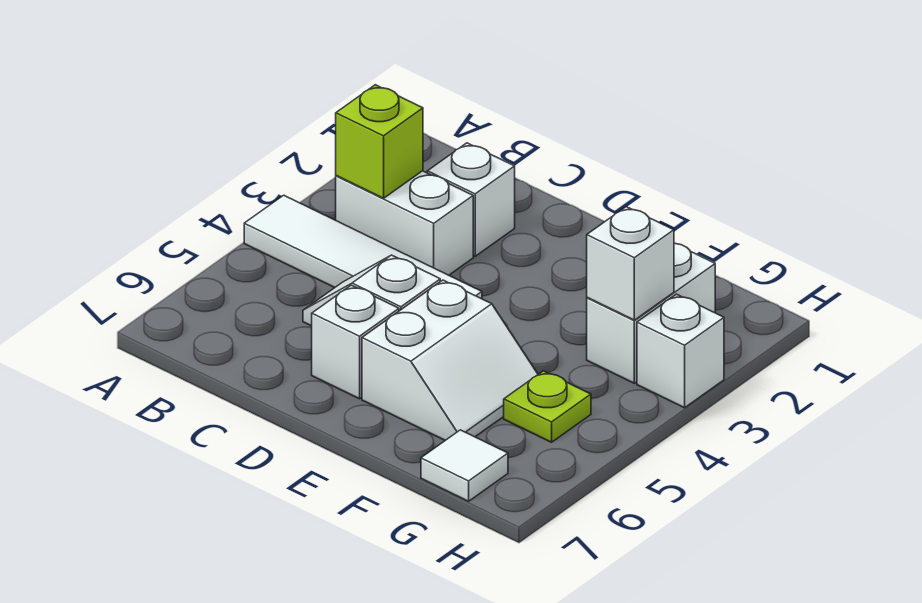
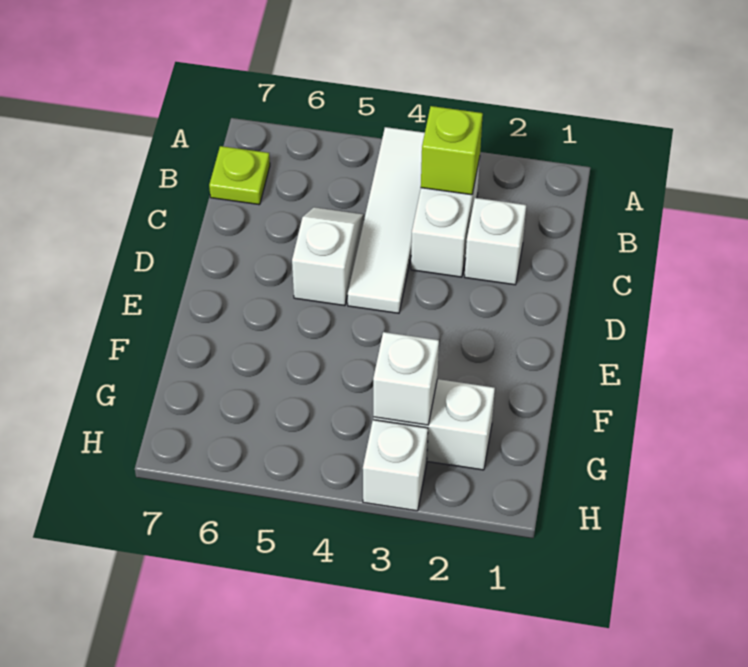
white brick D6 level 1 -> none
white slope E5:F6 level 1 top E -> none
lime plate G5 level 1 -> lime plate B7 level 1
white tile G7 level 1 -> none

